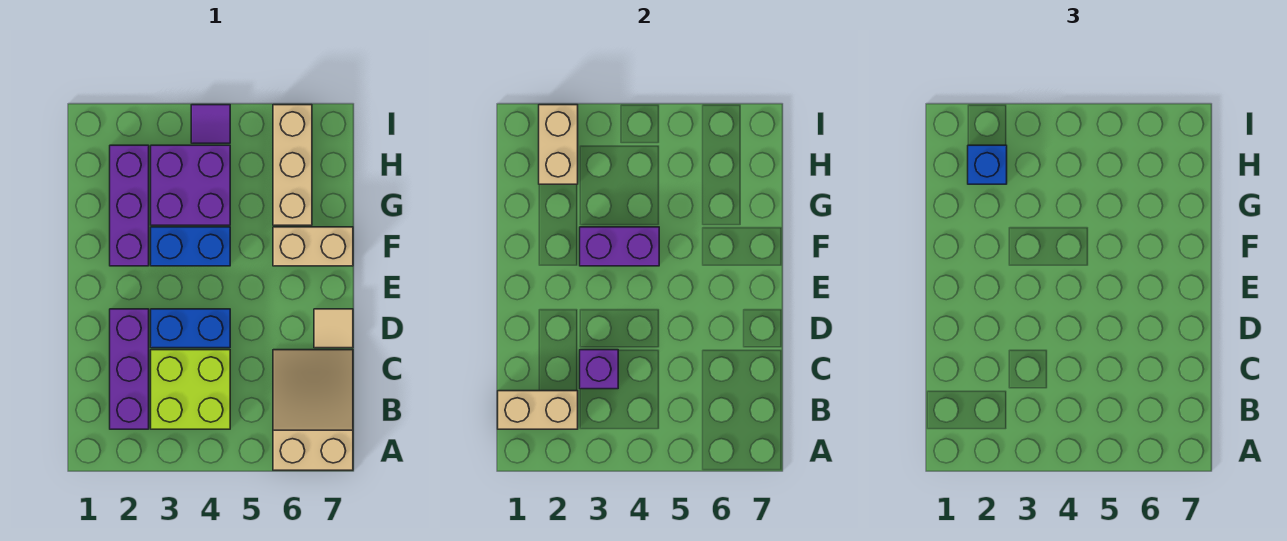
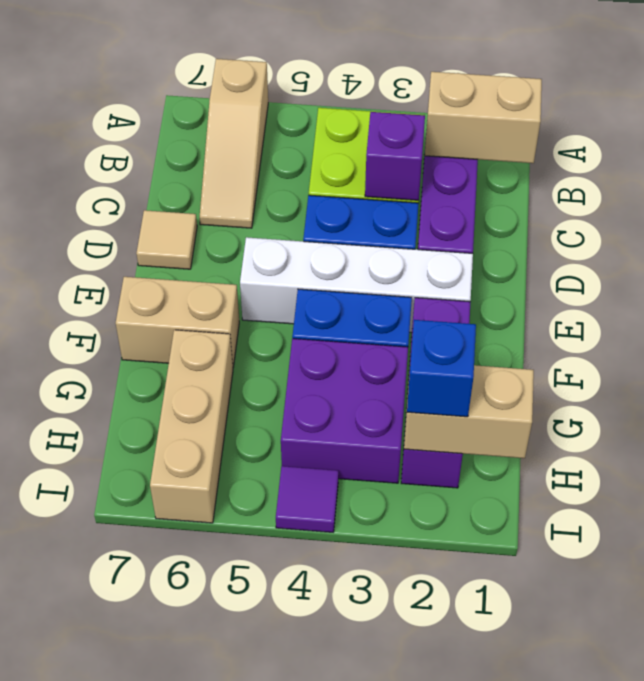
tan slope A6:C7 level 1 top A -> tan slope A6:C6 level 1 top A
none -> white brick E2:E5 level 1
purple brick F3:F4 level 2 -> none
tan brick H2:I2 level 2 -> tan brick H1:H2 level 2

